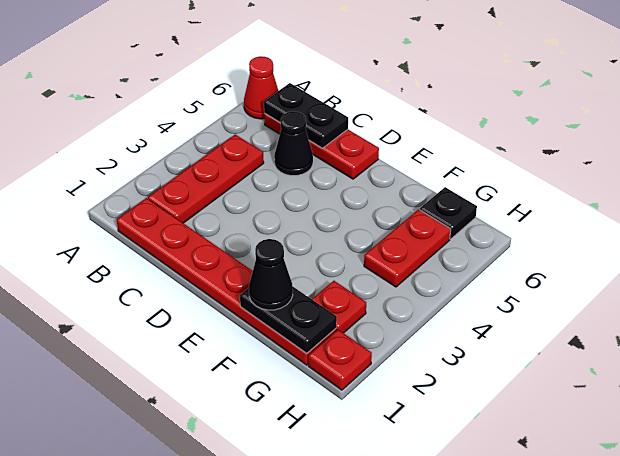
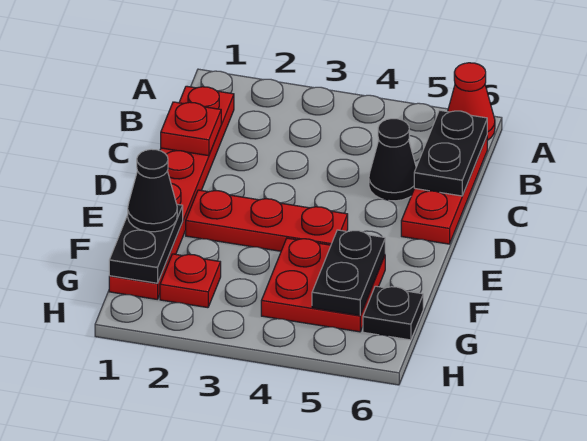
red plate B2:B4 level 1 -> red plate E2:E4 level 1
none -> black plate F5:G5 level 2
red plate G4:G5 level 1 -> red plate F4:G5 level 1
red plate H1 level 1 -> red plate C1 level 2

